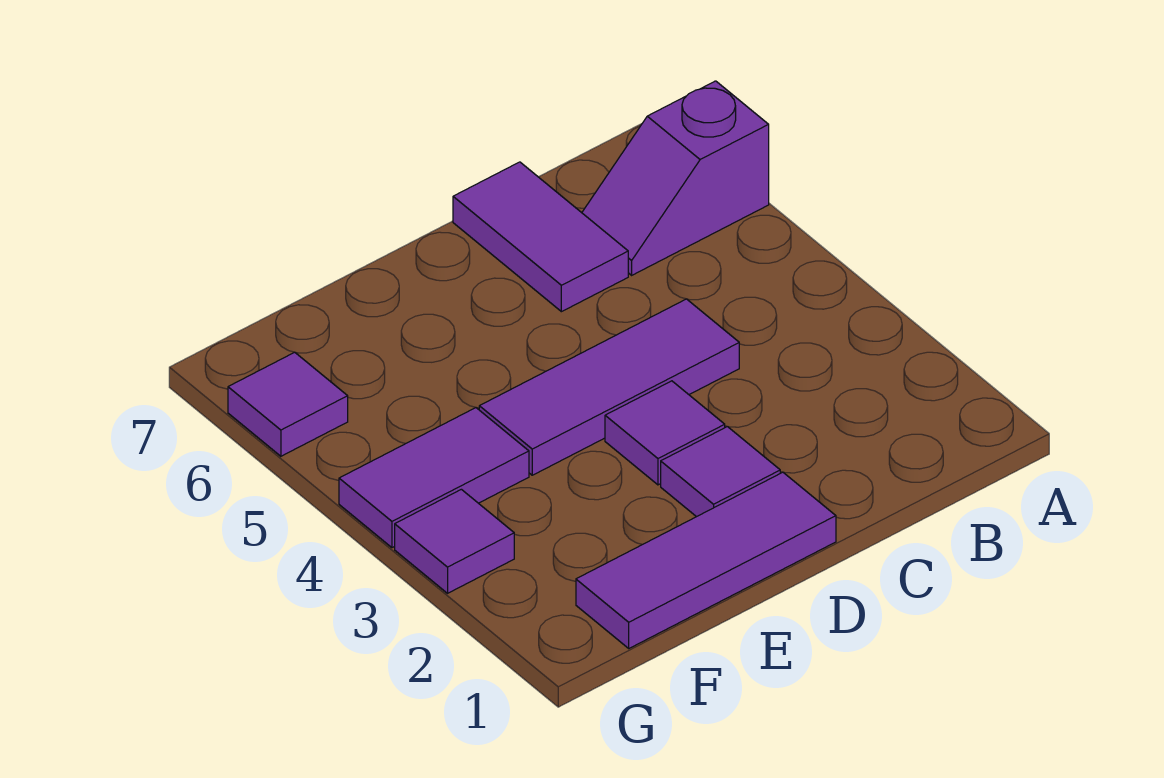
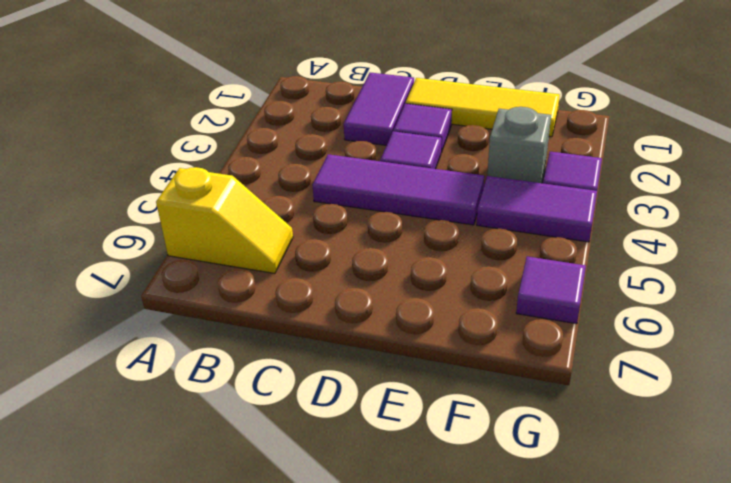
purple slope A6:B6 level 1 top A -> yellow slope A6:B6 level 1 top A
purple tile C6:C7 level 1 -> purple tile C1:C2 level 1
purple tile D1:F1 level 1 -> yellow tile D1:F1 level 1
none -> grey brick F3 level 1

